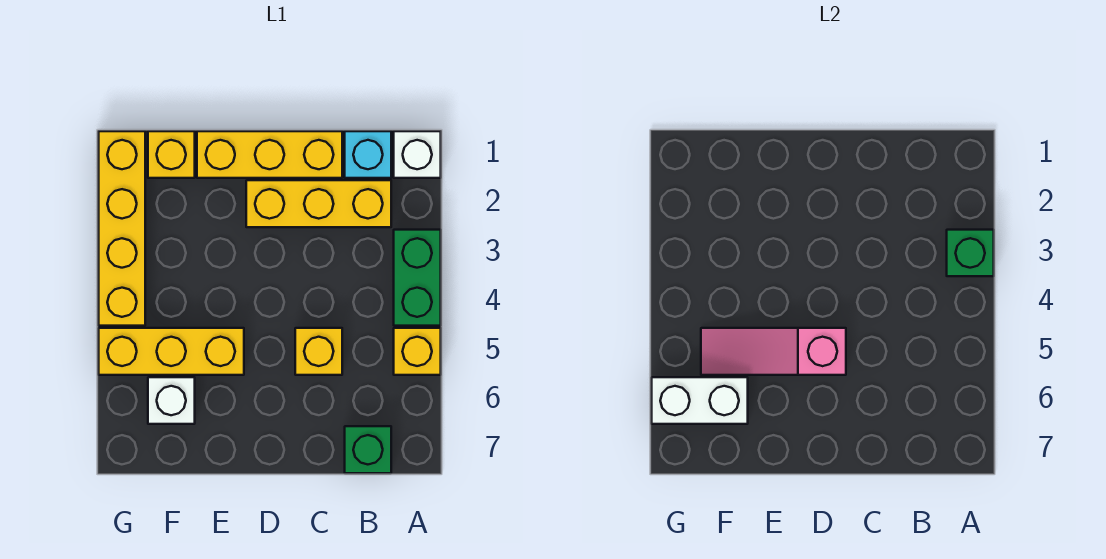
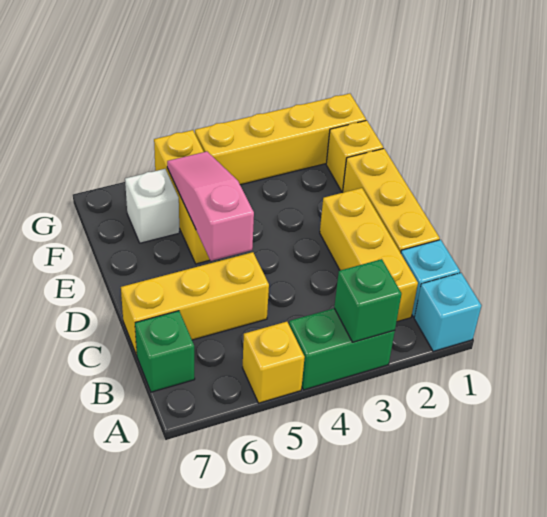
white brick A1 level 1 -> cyan brick A1 level 1
yellow brick C5 level 1 -> yellow brick C5:C7 level 1
white brick F6:G6 level 2 -> none

